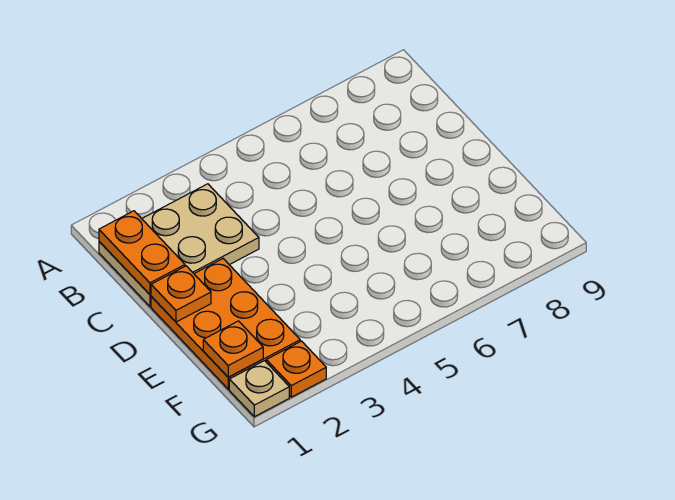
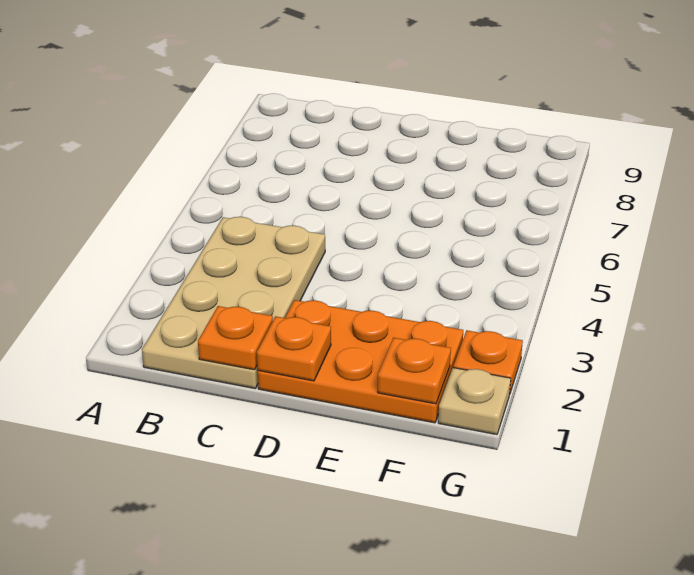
tan plate B1:C3 level 1 -> tan plate B1:C4 level 1
orange plate B1:C1 level 2 -> orange plate C1 level 2

